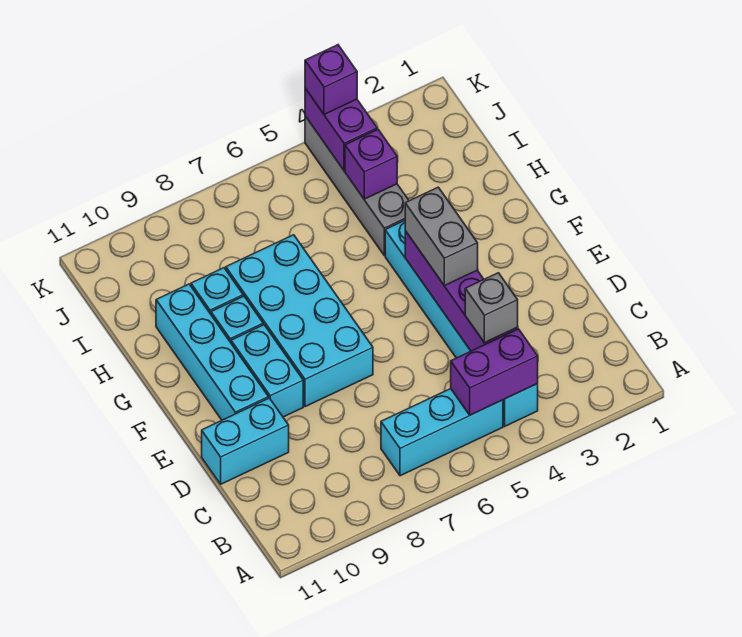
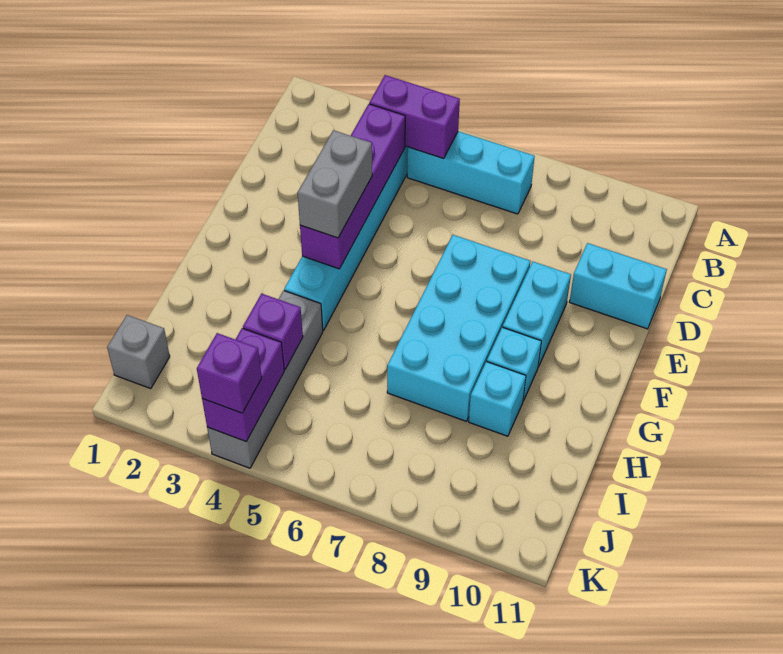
grey brick C4 level 3 -> grey brick J1 level 1
cyan brick E10:H10 level 1 -> none

